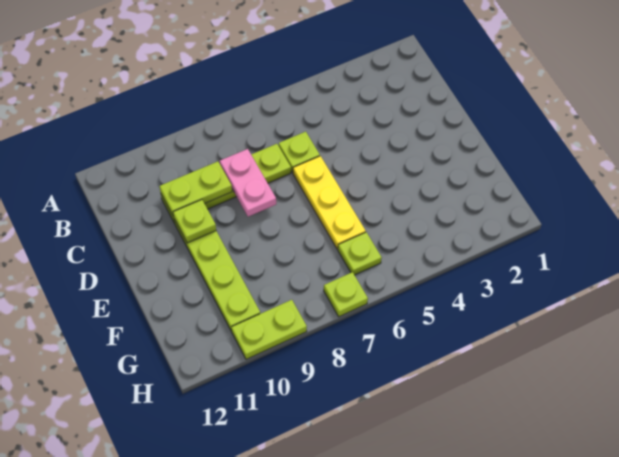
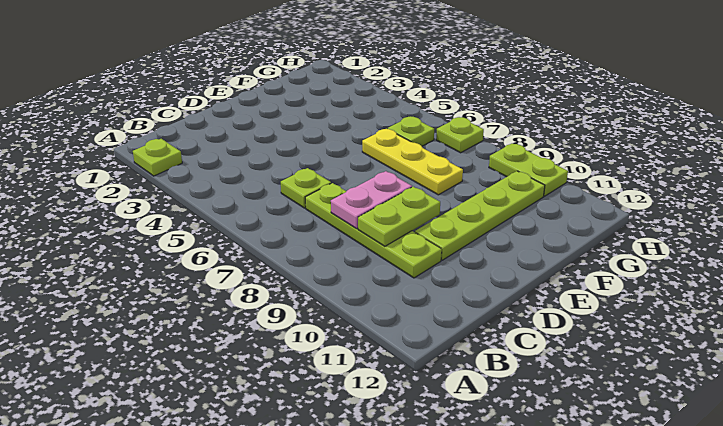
lime plate C9:C10 level 2 -> lime plate C9:D9 level 2
yellow plate D6:F6 level 1 -> yellow plate F6:F8 level 1
lime plate D10 level 2 -> lime plate A2 level 1

